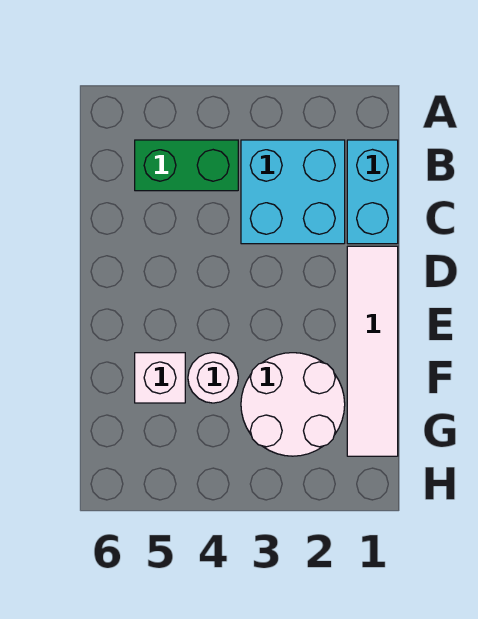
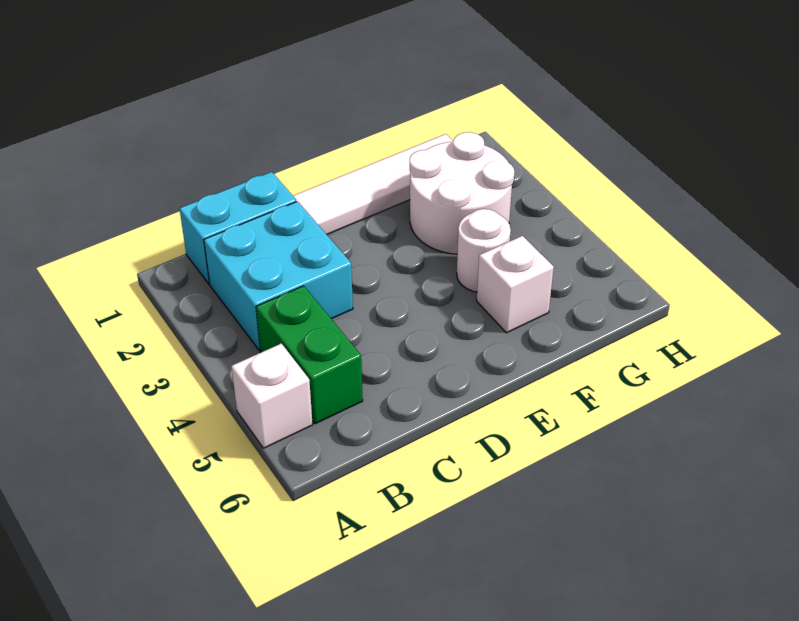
none -> white brick A5 level 1

